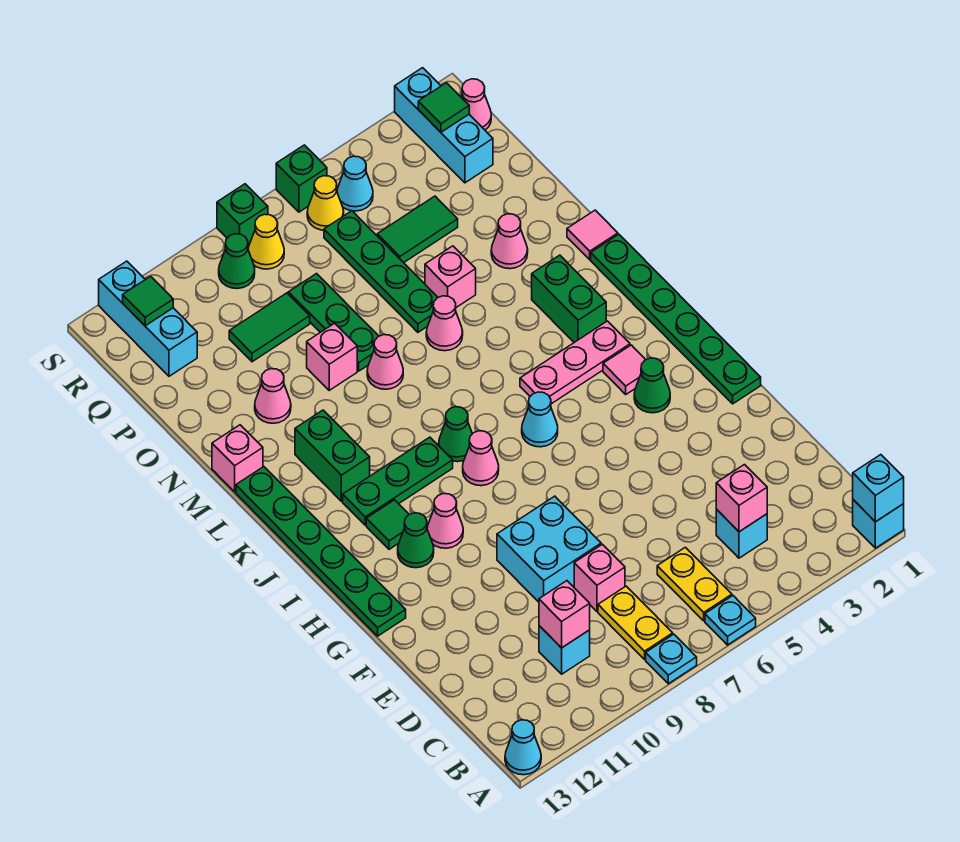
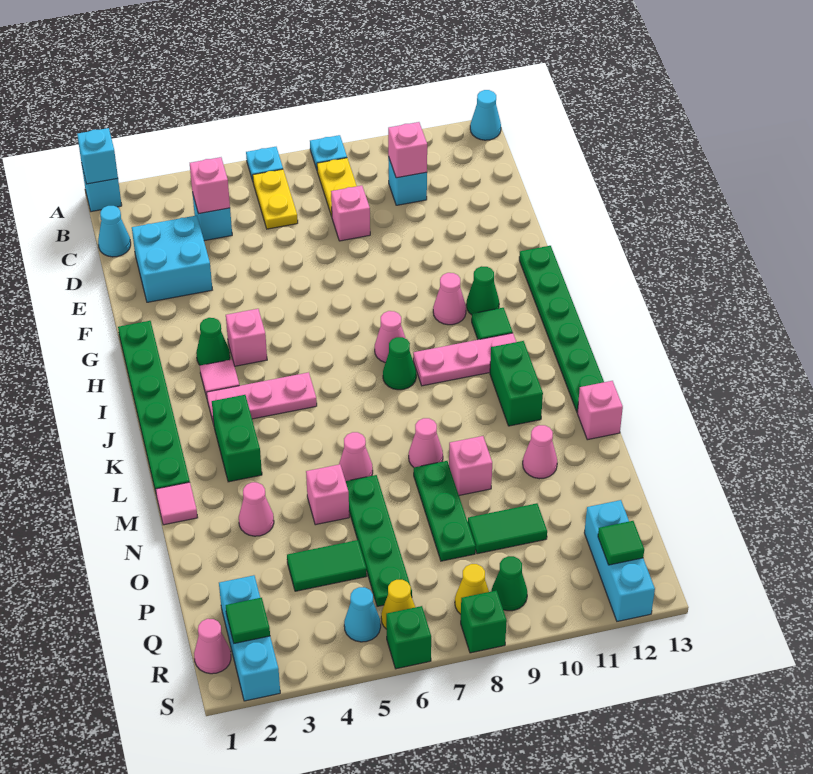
cyan brick E8:F9 level 1 -> cyan brick D2:E3 level 1
none -> pink brick H4 level 1
cyan cone I6 level 1 -> cyan cone C1 level 1
green plate J9:J11 level 1 -> pink plate J9:J11 level 1

